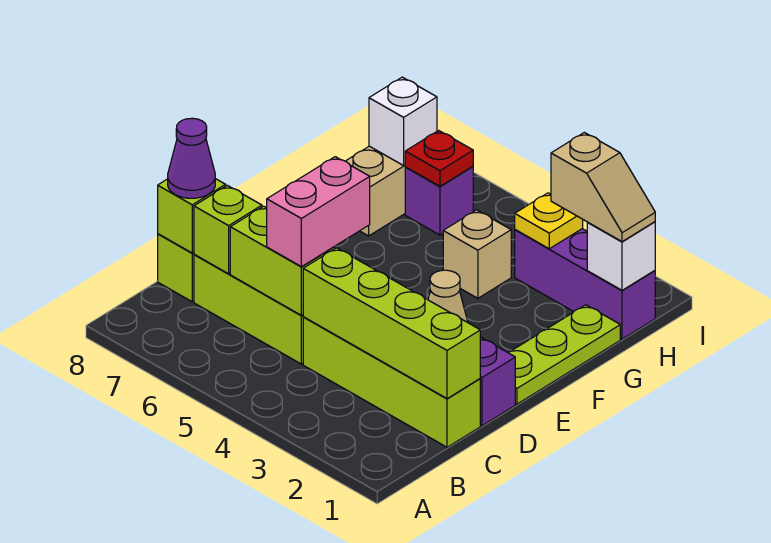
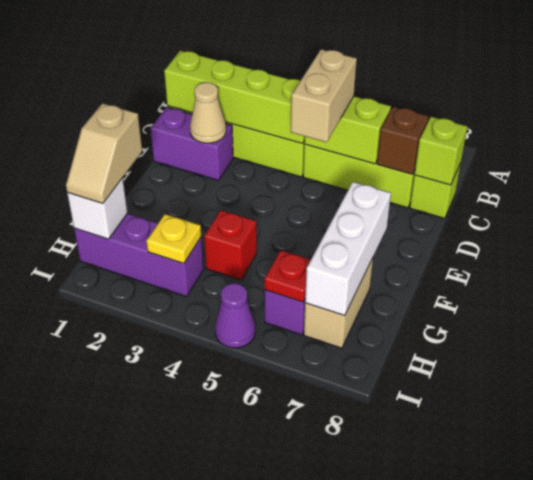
pink brick C5:D5 level 3 -> tan brick C5:D5 level 3
lime brick C7 level 2 -> brown brick C7 level 2
purple cone C8 level 3 -> purple cone I5 level 1
lime plate E1:G1 level 1 -> none
tan brick G4 level 1 -> red brick G4 level 1
tan slope H1:H2 level 3 top 2 -> tan slope G1:H1 level 3 top G
white brick H7 level 2 -> white brick F7:H7 level 2

